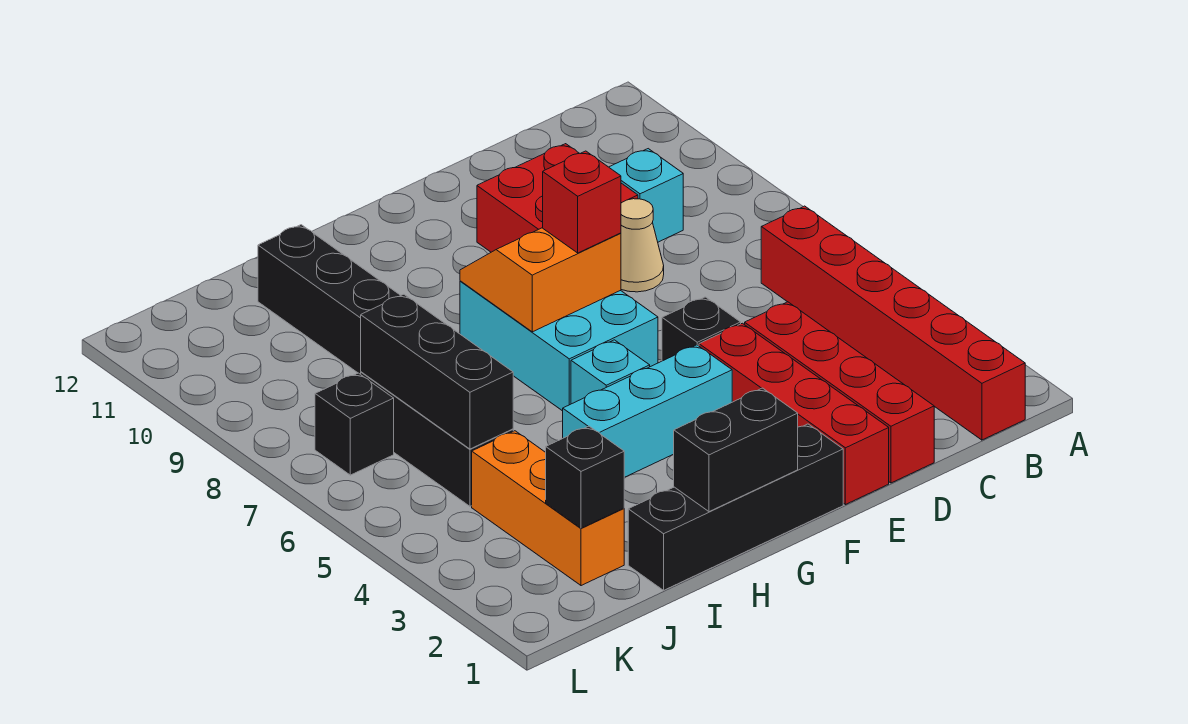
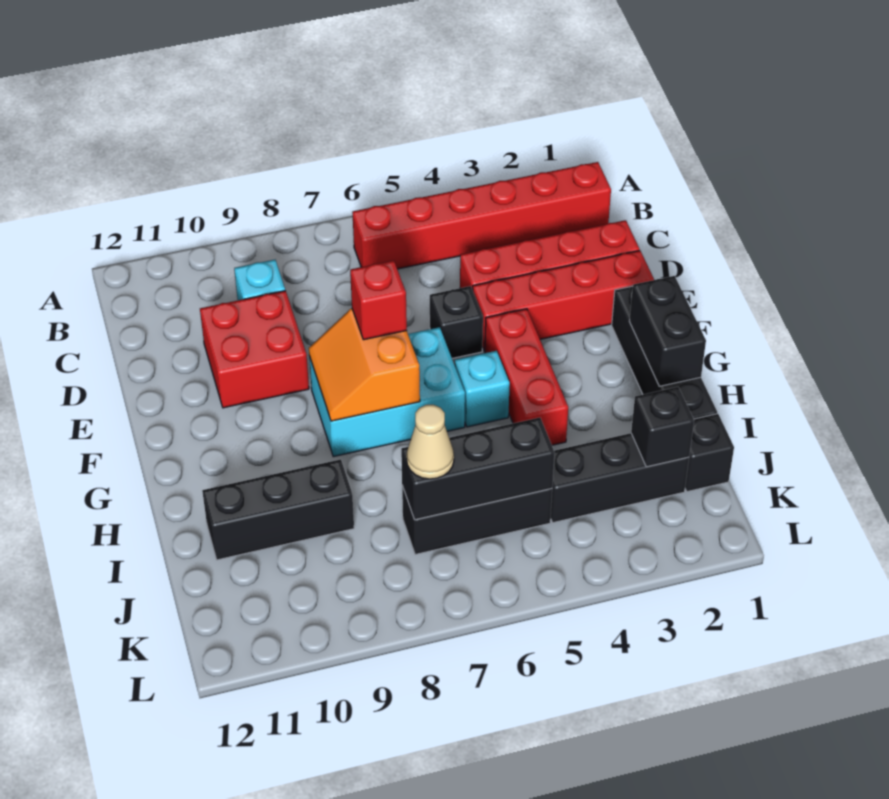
tan cone D8 level 1 -> tan cone J7 level 3
cyan brick F4:H4 level 1 -> red brick F4:H4 level 1
orange brick J2:J4 level 1 -> black brick J2:J4 level 1
black brick K7 level 1 -> black brick J1 level 1

